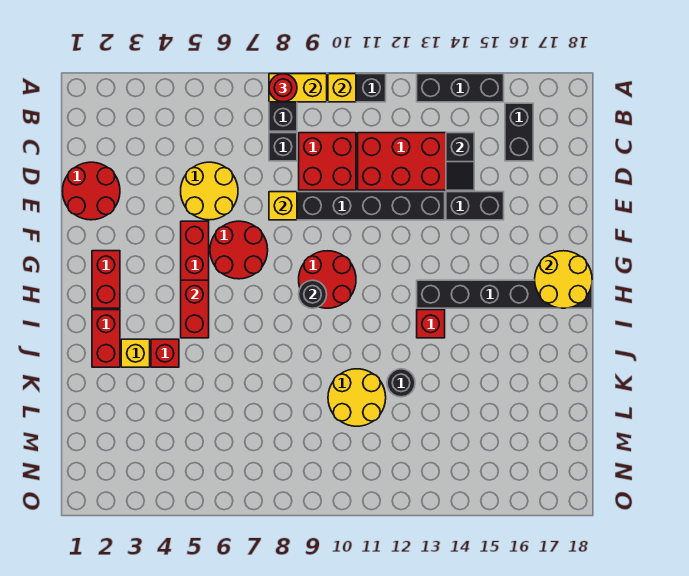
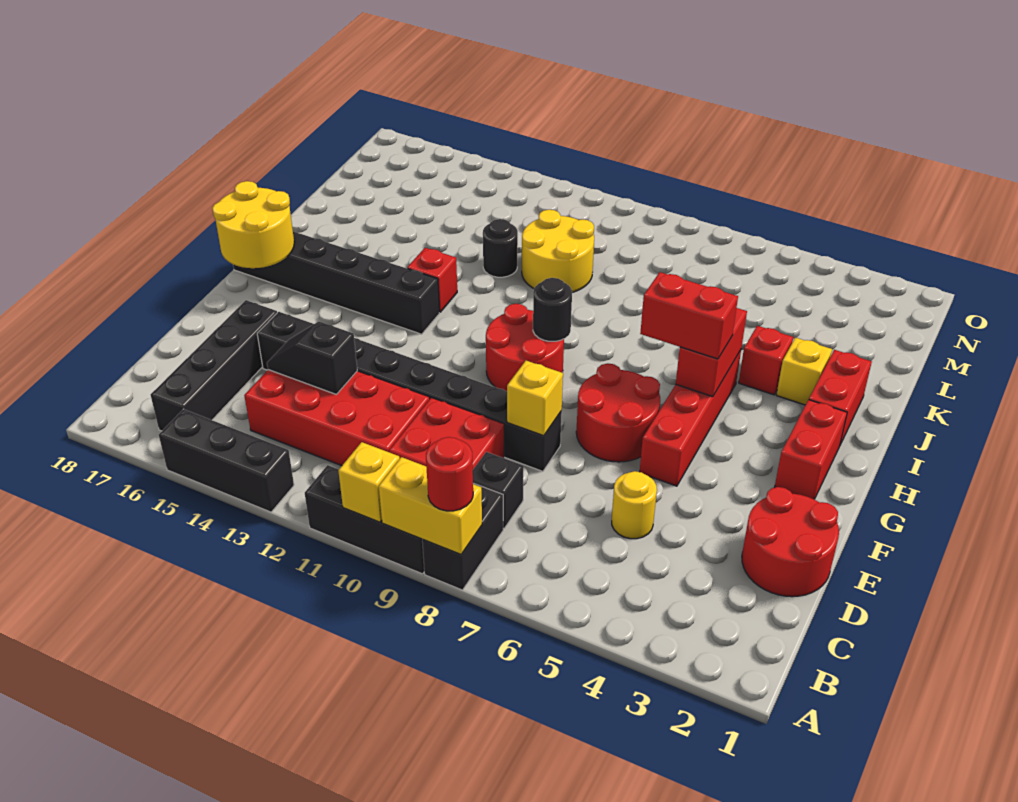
black brick B16:C16 level 1 -> black brick B16:E16 level 1
black slope C14:D14 level 2 top C -> black slope D13:D14 level 2 top 13
yellow round brick D5:E6 level 1 -> yellow round brick D5 level 1
none -> red brick H5:H6 level 3

